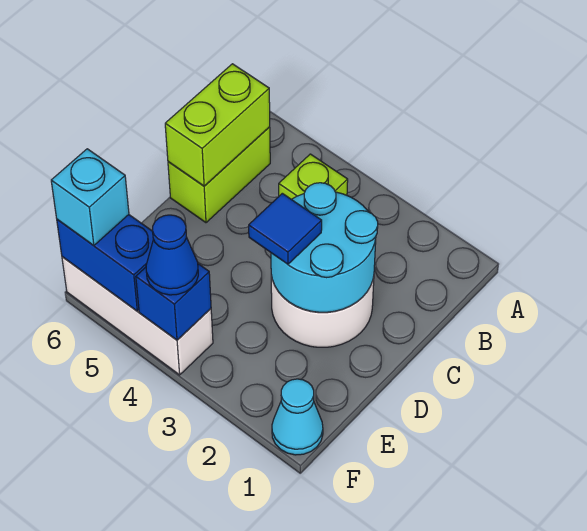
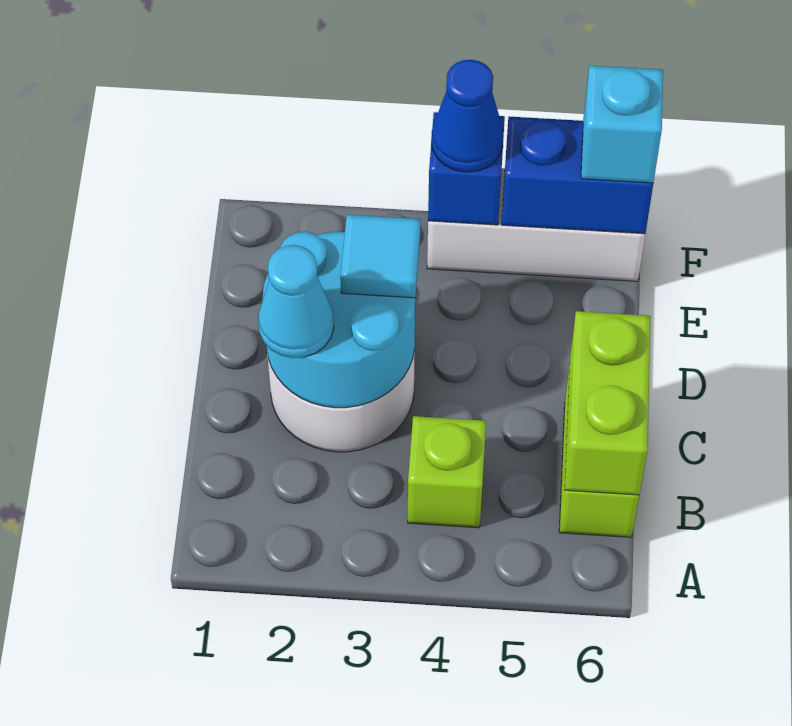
blue tile D3 level 3 -> cyan tile D3 level 3
cyan cone F1 level 1 -> cyan cone C2 level 3

